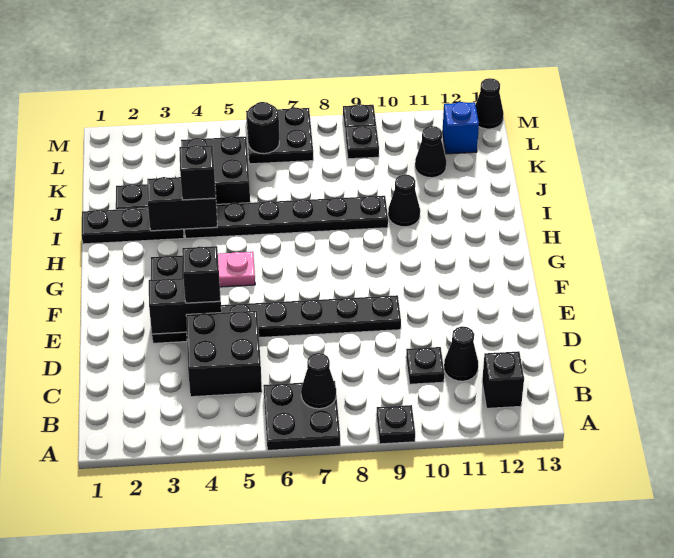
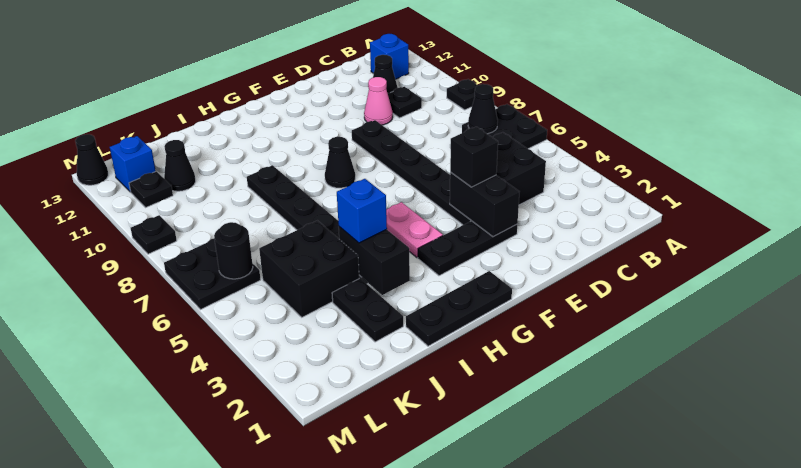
black brick B12 level 1 -> blue brick B12 level 1
none -> pink cone D10 level 1
black plate I1:I3 level 1 -> black plate G1:I1 level 1
black brick I4 level 3 -> blue brick I4 level 3
black cone I10 level 1 -> black cone G8 level 1
black plate L9 level 1 -> black plate L11 level 1

